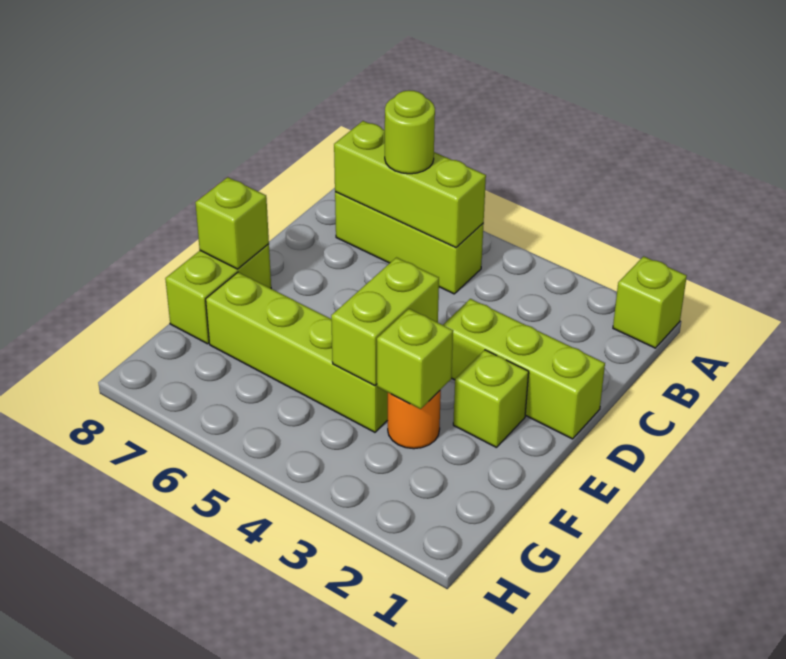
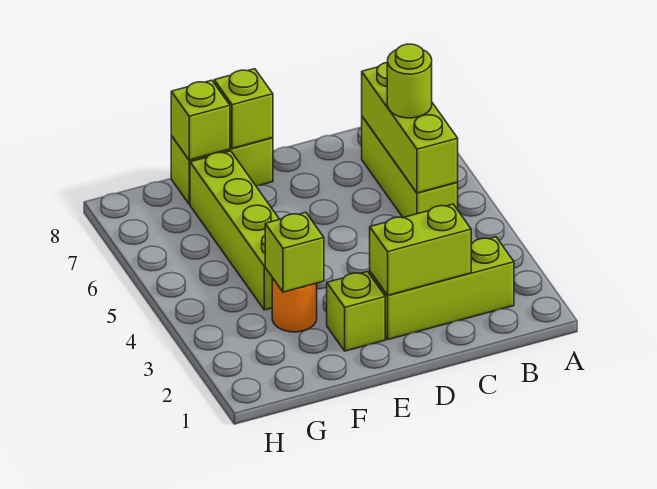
lime brick A1 level 1 -> lime brick F8 level 2
lime brick D1:D3 level 1 -> lime brick B2:D2 level 1
lime brick E4:F4 level 2 -> lime brick C2:D2 level 2

